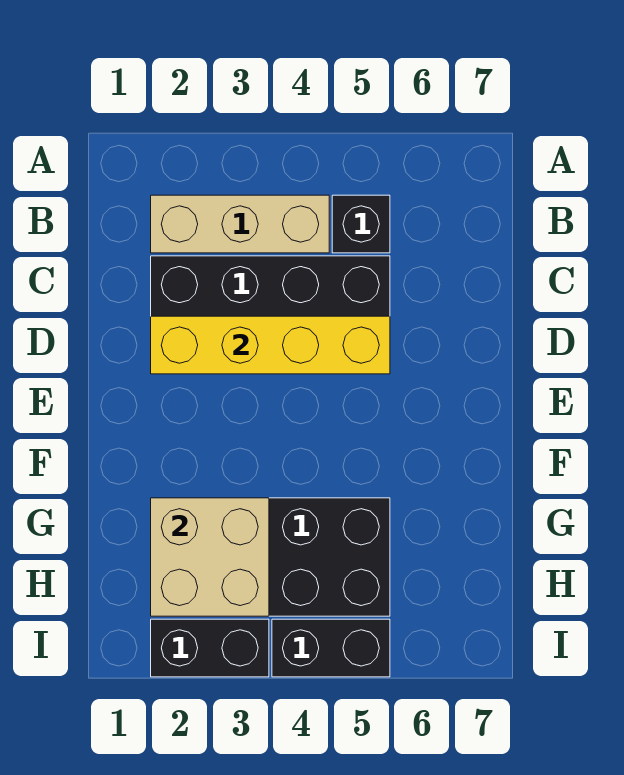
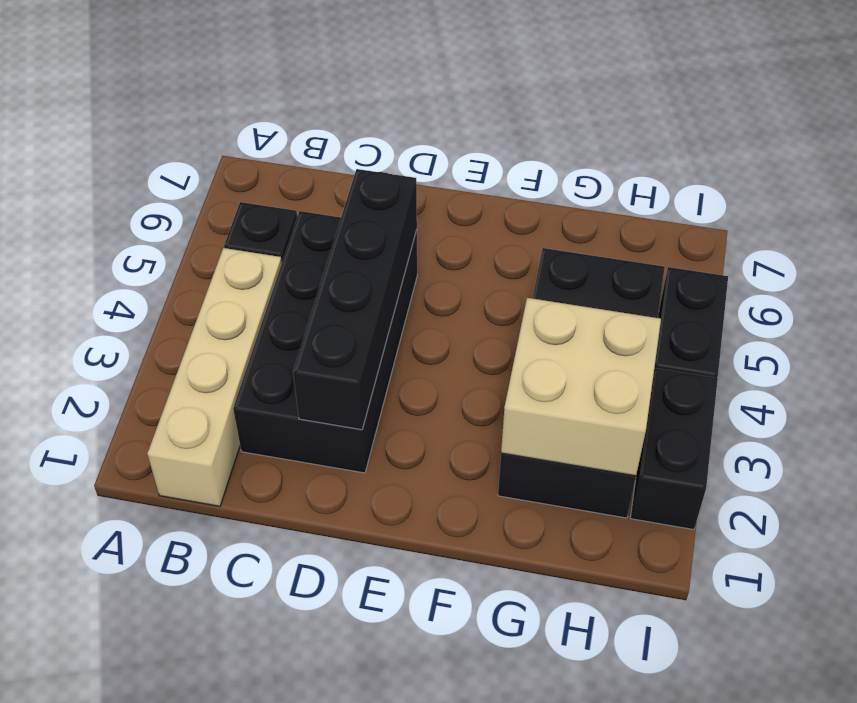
tan brick B2:B4 level 1 -> tan brick B1:B4 level 1
yellow brick D2:D5 level 2 -> black brick D2:D5 level 2

